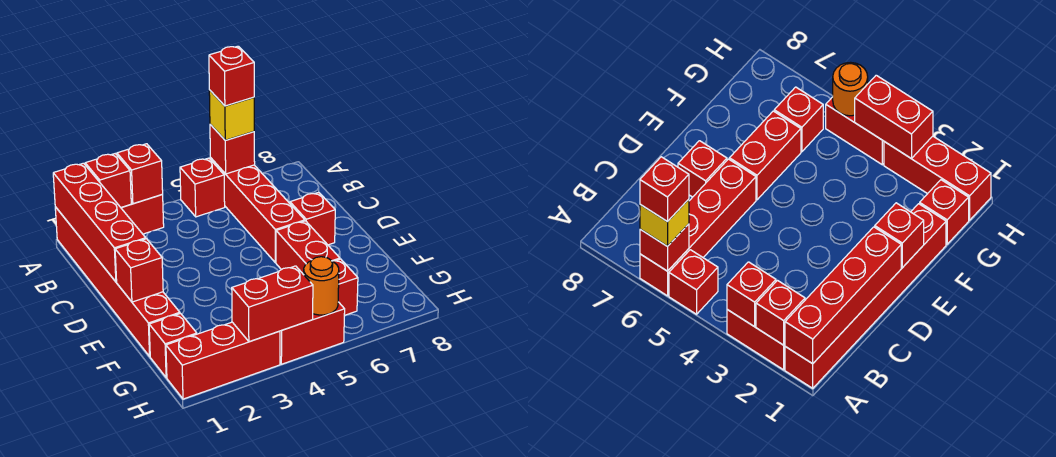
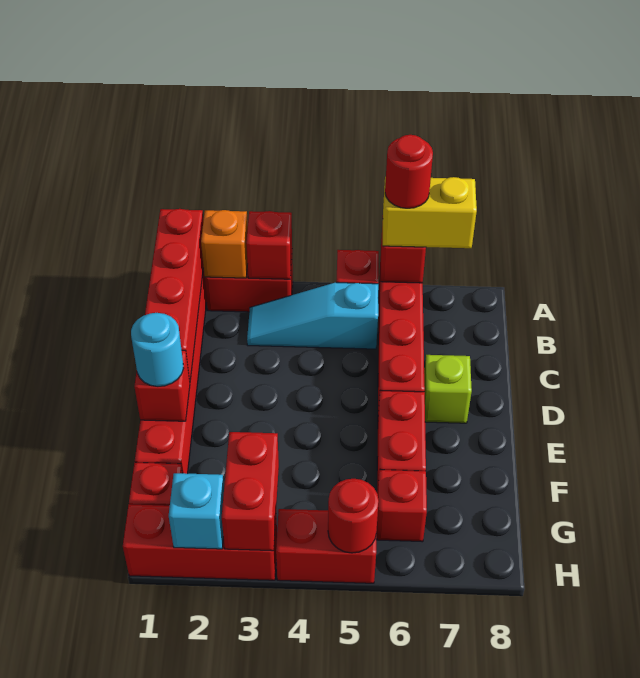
red brick A2 level 2 -> orange brick A2 level 2
yellow brick A6 level 3 -> yellow brick A6:A7 level 3
red brick A6 level 4 -> red round brick A6 level 4
none -> cyan slope B3:B5 level 1 top 5
red brick D7 level 1 -> lime brick D7 level 1
none -> cyan round brick E1 level 3
none -> cyan brick H2 level 2
red brick H3:H4 level 2 -> red brick G3:H3 level 2
orange round brick H5 level 2 -> red round brick H5 level 2

